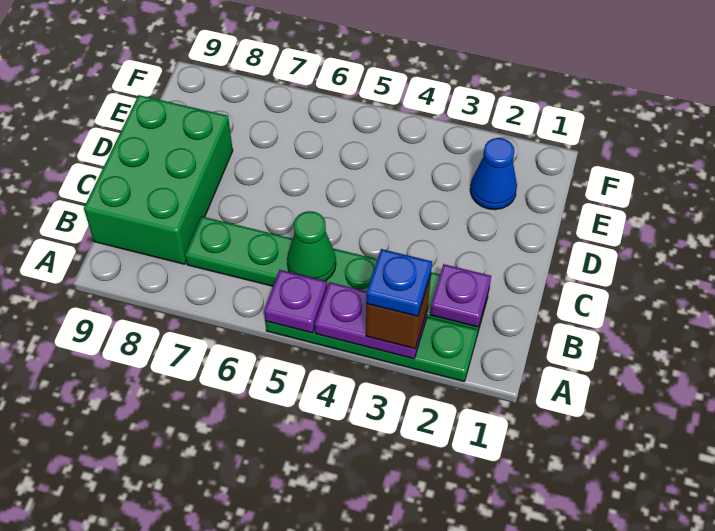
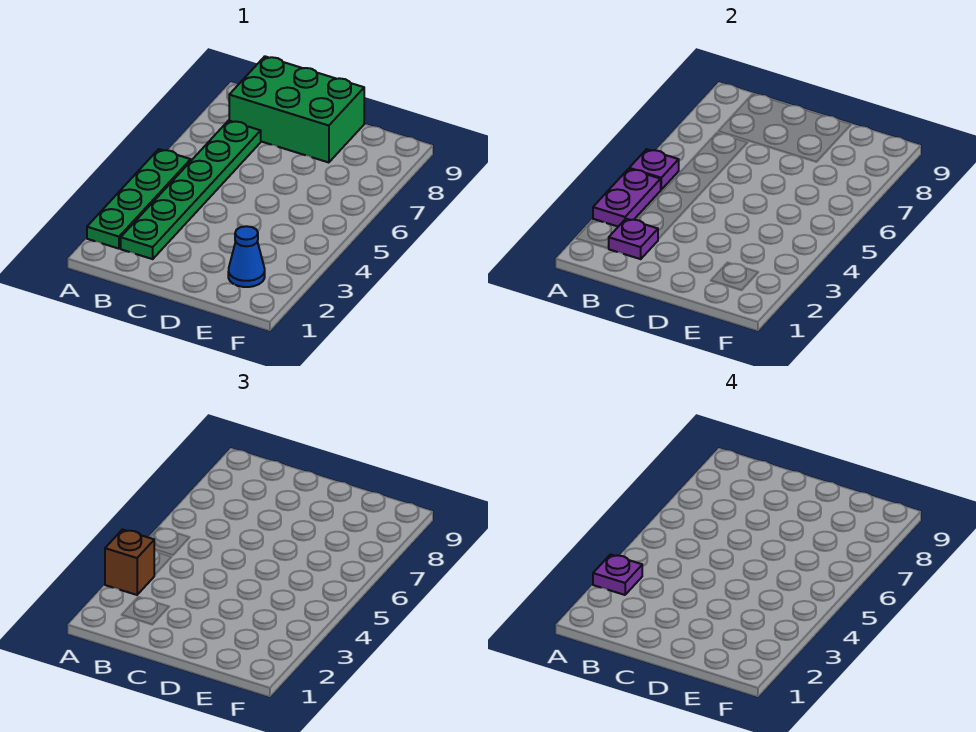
blue plate A3 level 4 -> purple plate A3 level 4
green cone B5 level 2 -> none

